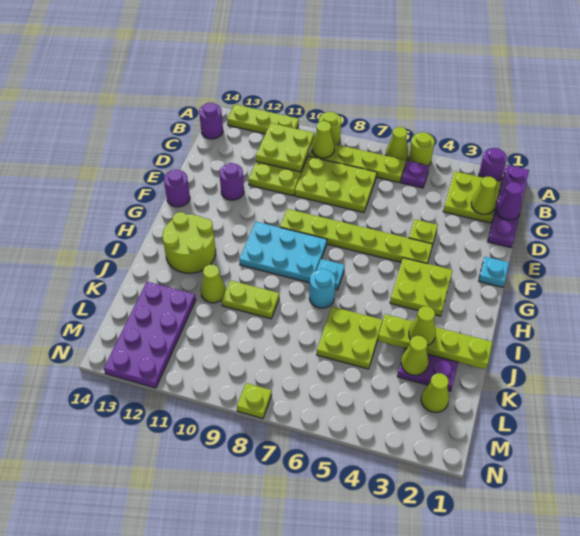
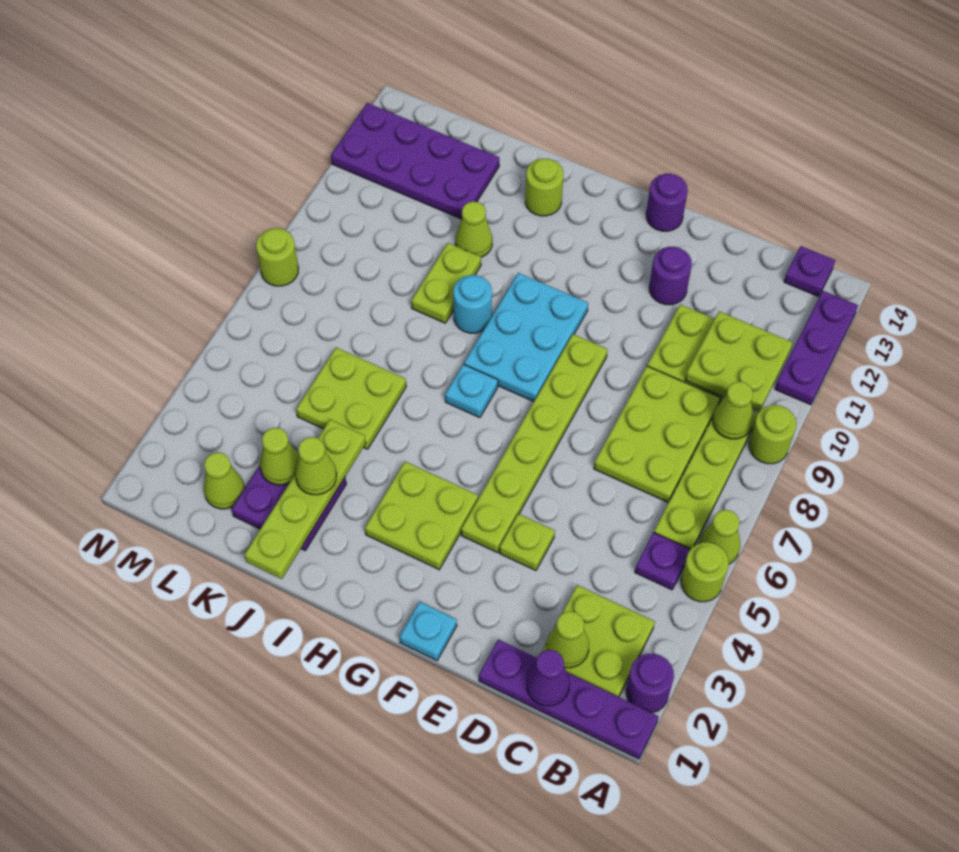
lime plate A11:A13 level 1 -> purple plate A11:A13 level 1
purple round brick B14 level 1 -> purple plate B14 level 1
lime round brick H12:I13 level 1 -> lime round brick I13 level 1
cyan round brick I7 level 1 -> cyan round brick I9 level 1
lime plate N8 level 1 -> lime round brick N8 level 1

